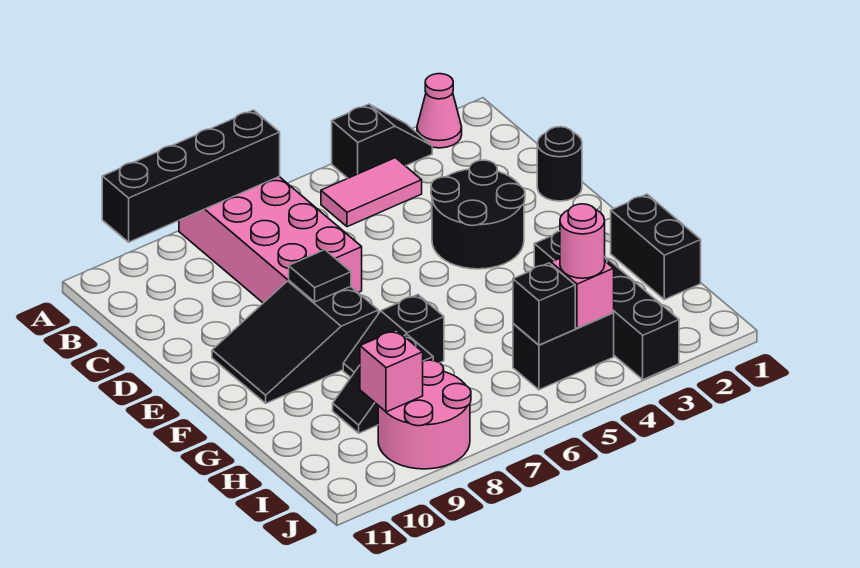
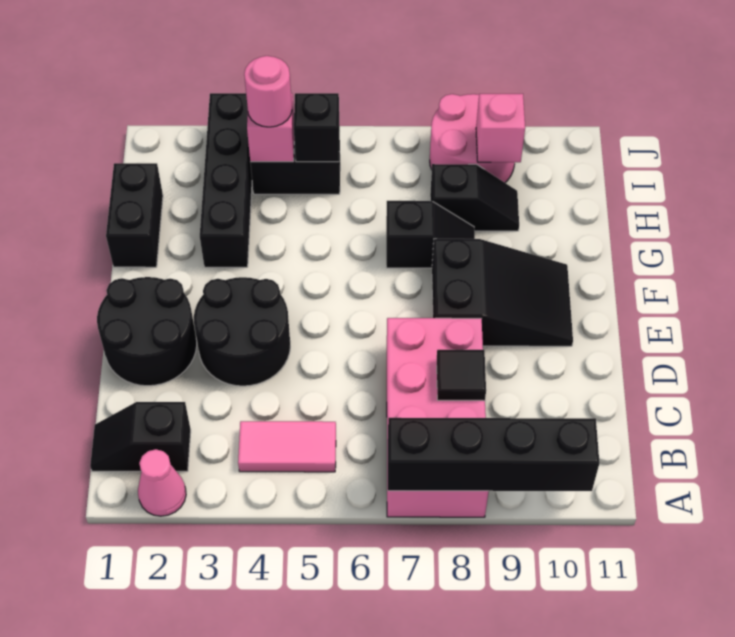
black slope A3:A4 level 1 top 4 -> black slope B1:B2 level 1 top 2
black round brick D1 level 1 -> black round brick D1:E2 level 1
black tile E8 level 2 -> black tile C8 level 2

